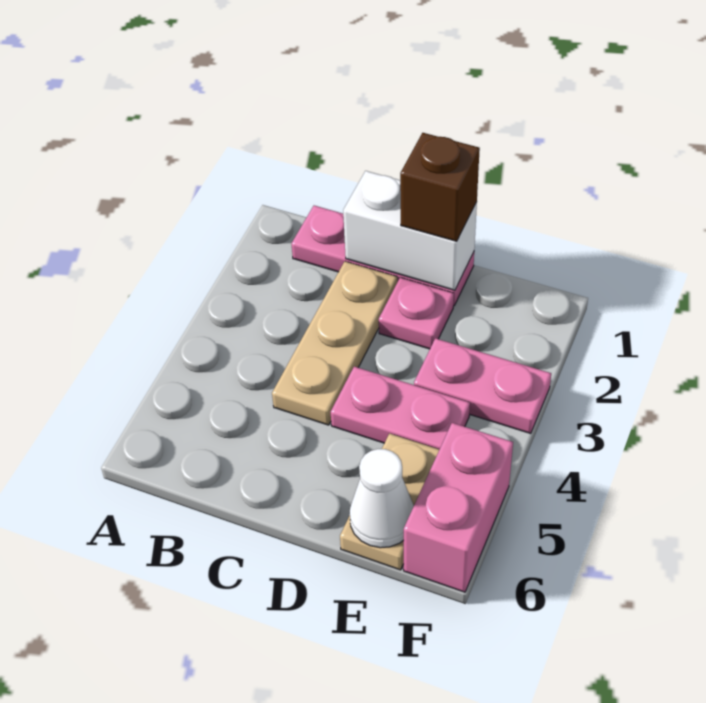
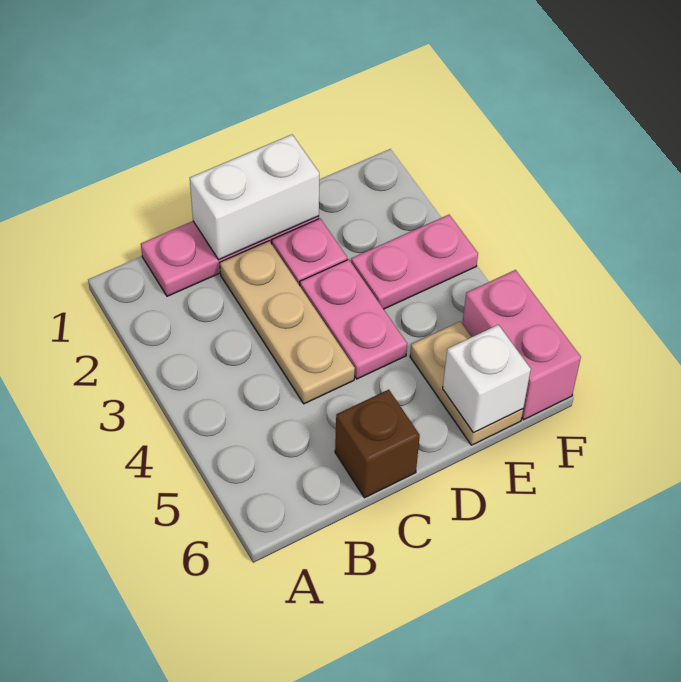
brown brick D1 level 3 -> brown brick C6 level 1
pink plate D4:E4 level 1 -> pink plate D3:D4 level 1
white cone E6 level 2 -> white brick E6 level 2

